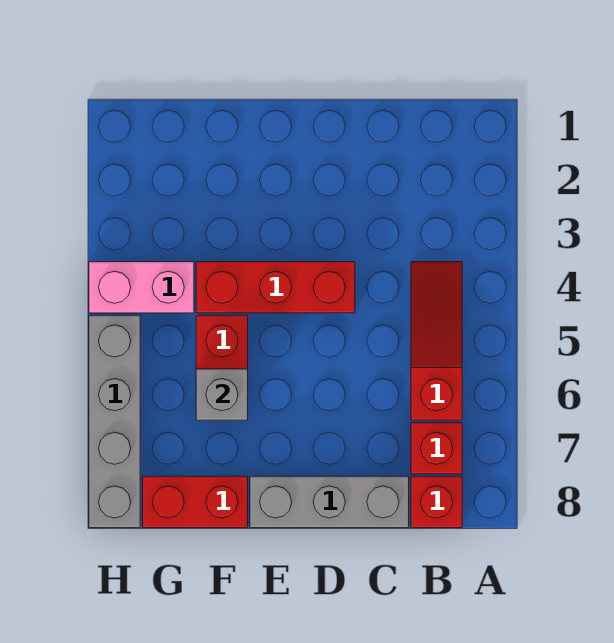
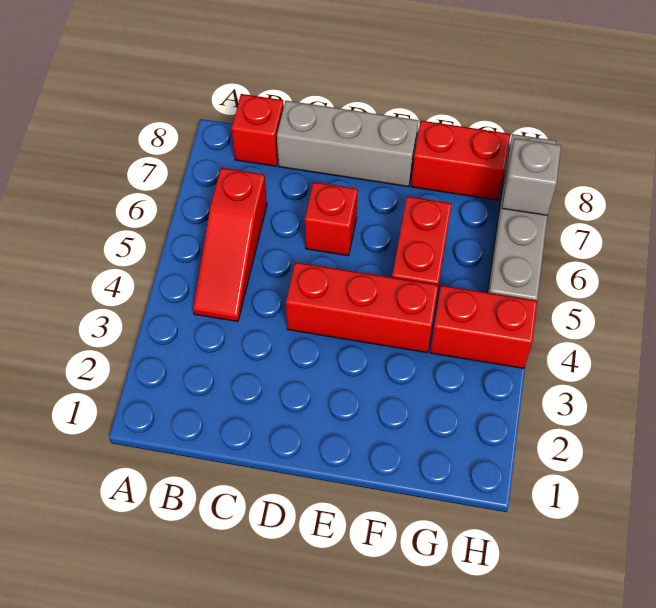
red brick B7 level 1 -> red brick D6 level 1
grey brick F6 level 2 -> grey brick H7 level 2
pink brick G4:H4 level 1 -> red brick G4:H4 level 1

